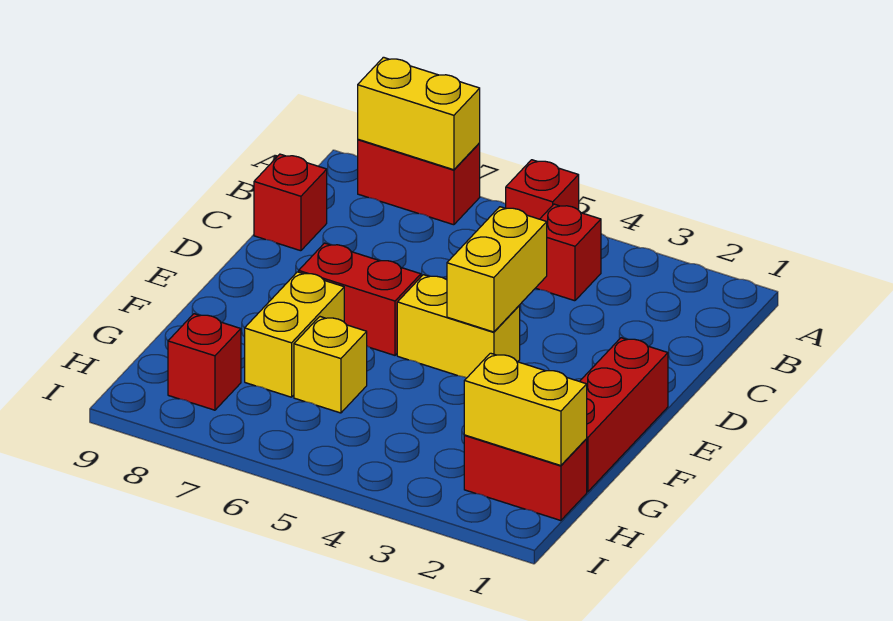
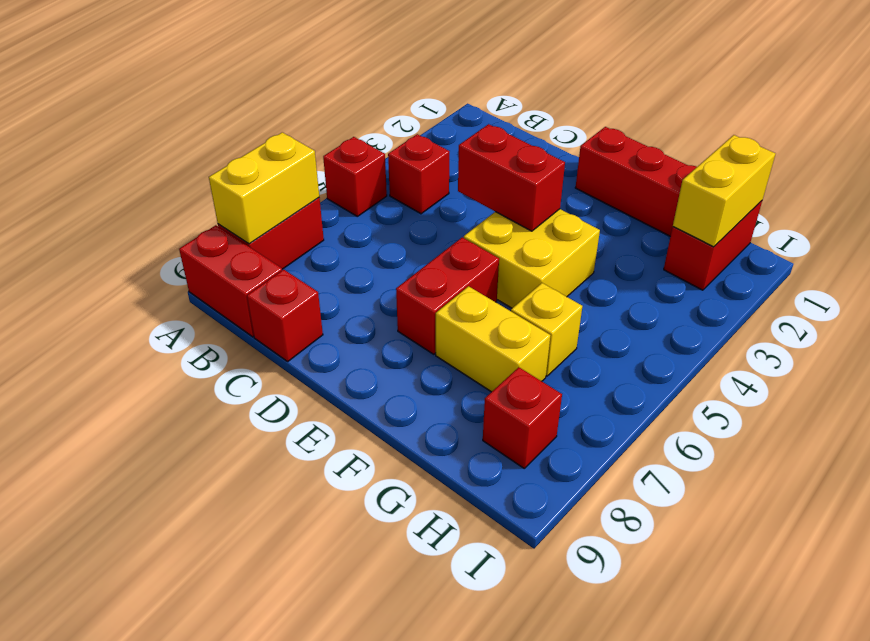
none -> red brick A9:B9 level 1
yellow brick D4:E4 level 2 -> red brick D4:E4 level 2
yellow brick E4:E5 level 1 -> yellow brick E4:F5 level 1

